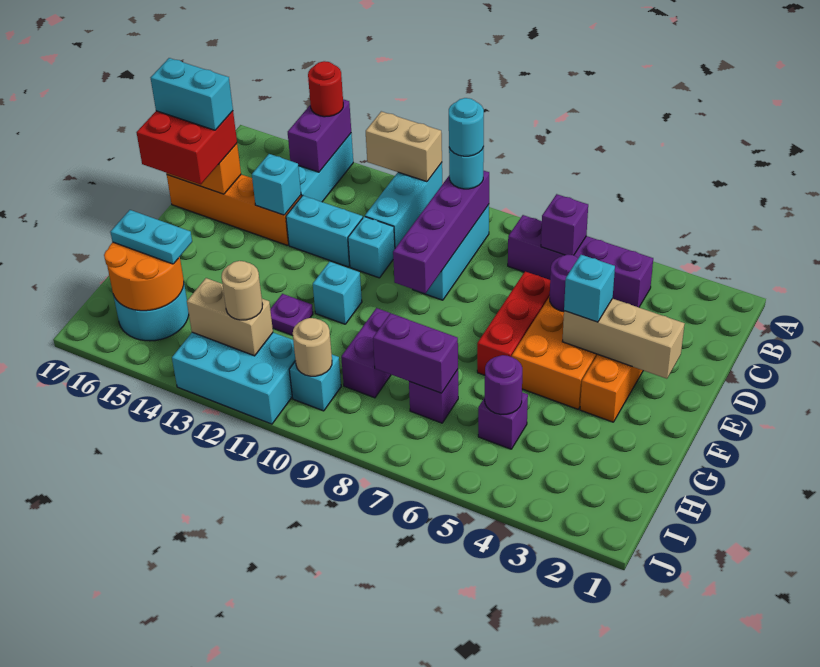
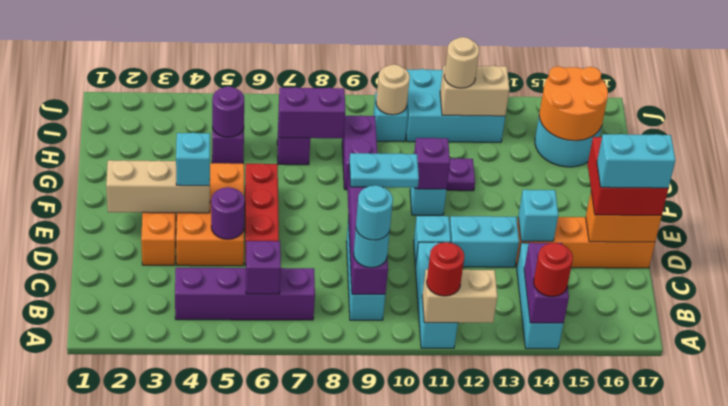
none -> red round brick A11 level 3
none -> purple brick F11 level 2
cyan plate H15:H16 level 3 -> cyan plate E9:E10 level 3

